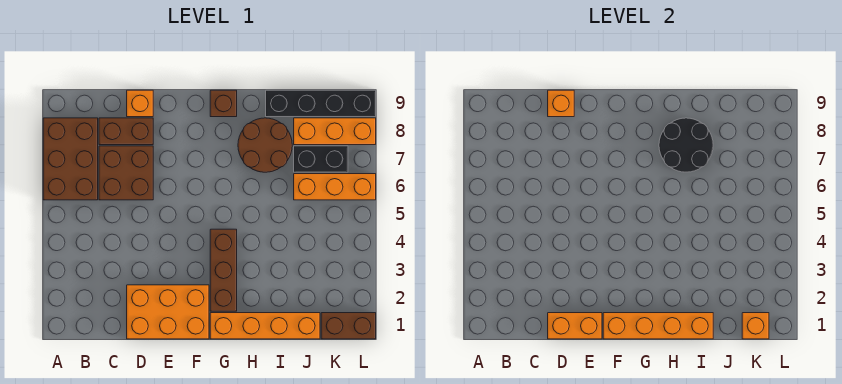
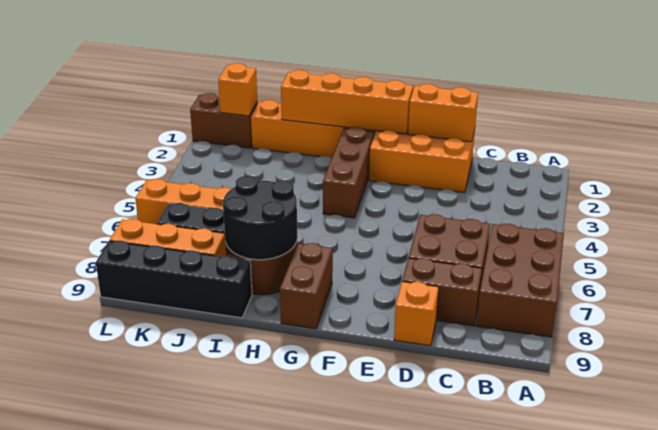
orange brick D9 level 2 -> none
brown brick G9 level 1 -> brown brick G8:G9 level 1

